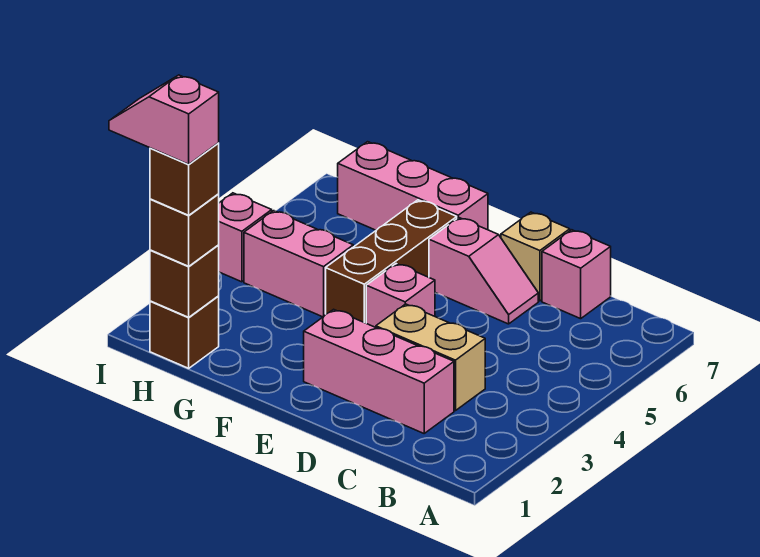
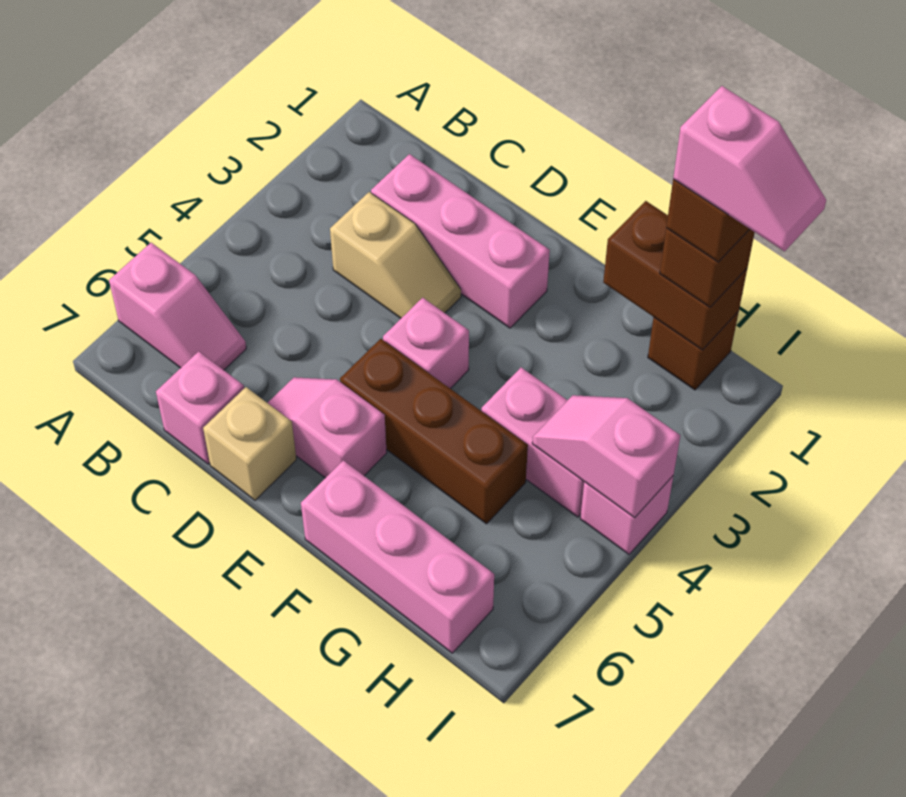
none -> pink slope A6:B6 level 1 top A
tan brick C3:D3 level 1 -> tan slope C3:D3 level 1 top C
brown brick F4:F6 level 1 -> brown brick E5:G5 level 1
brown brick H1 level 2 -> brown brick G1:H1 level 2
none -> pink slope H4:I4 level 2 top I

